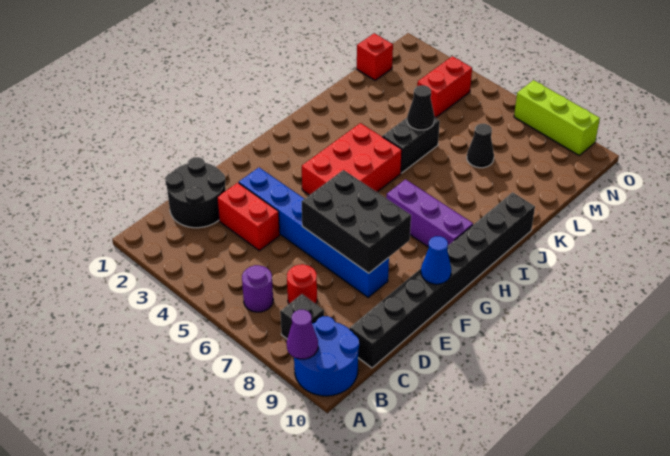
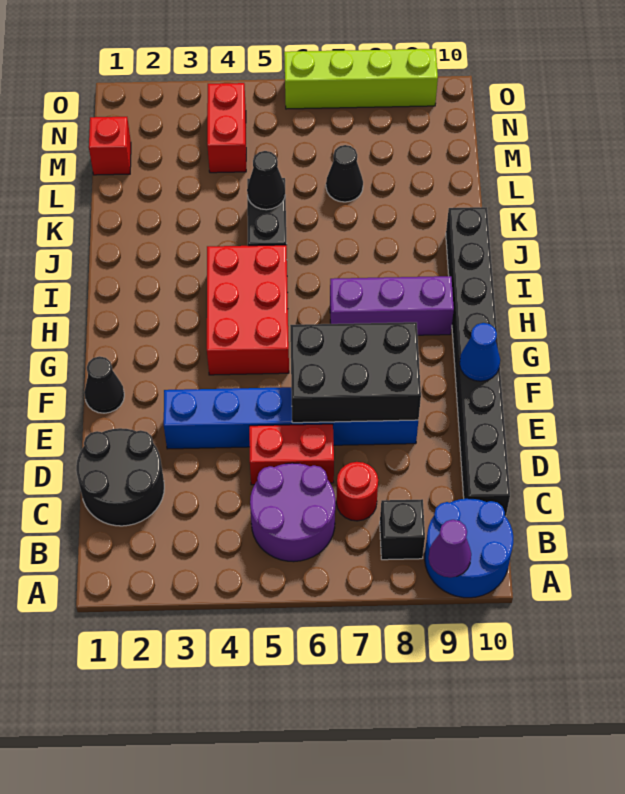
purple round brick B6 level 1 -> purple round brick B5:C6 level 1
red brick D3:D4 level 1 -> red brick D5:D6 level 1
none -> black cone F1 level 1
lime brick O7:O9 level 1 -> lime brick O6:O9 level 1

